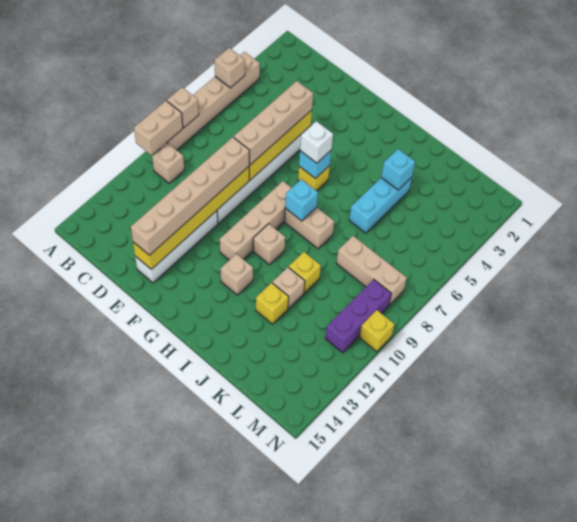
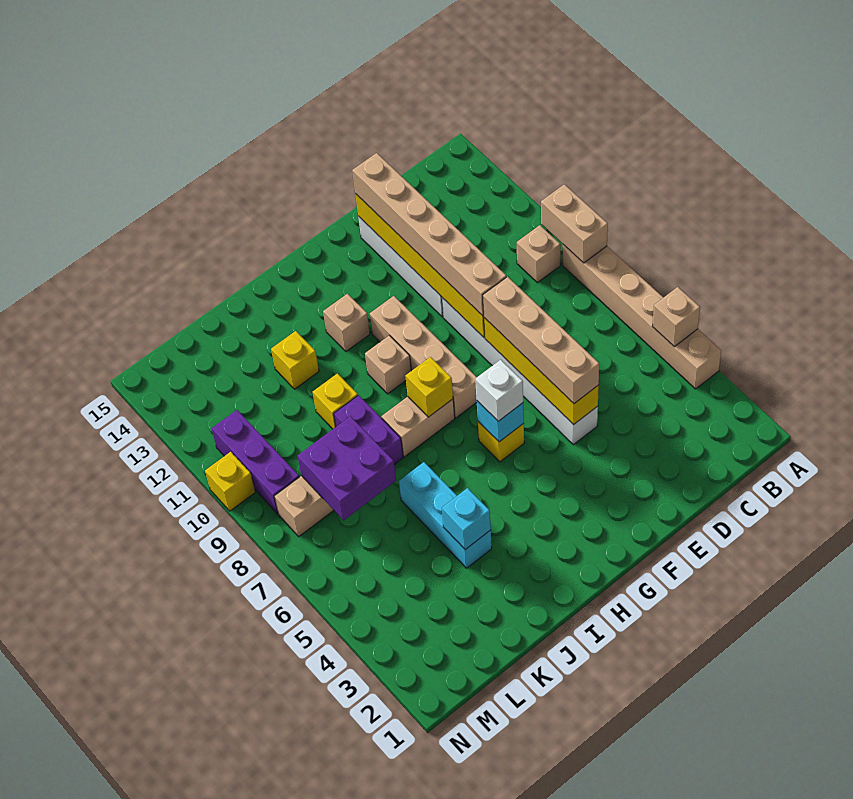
tan brick A8 level 2 -> none
cyan brick H8 level 2 -> yellow brick H8 level 2
none -> purple brick J8:J9 level 1
tan brick J11 level 1 -> none
none -> purple brick K7:L8 level 2

